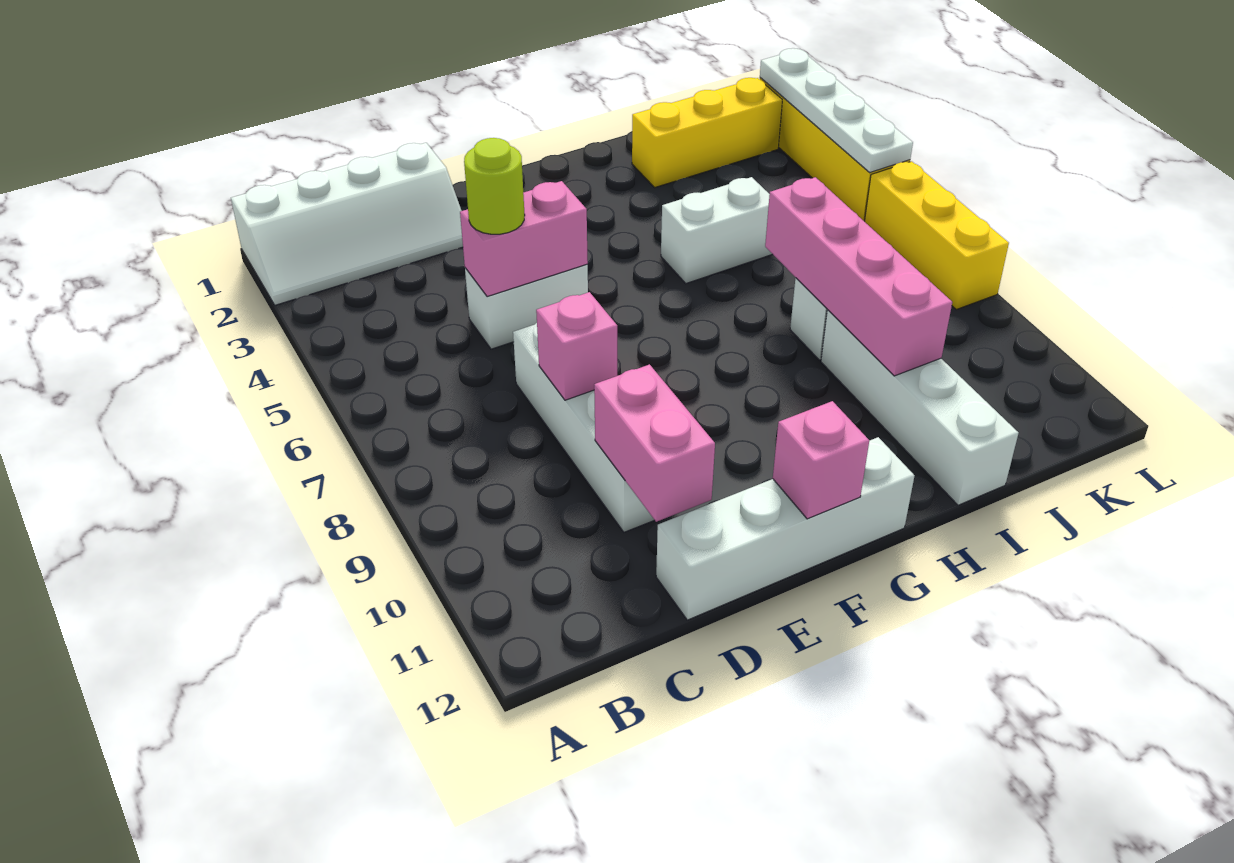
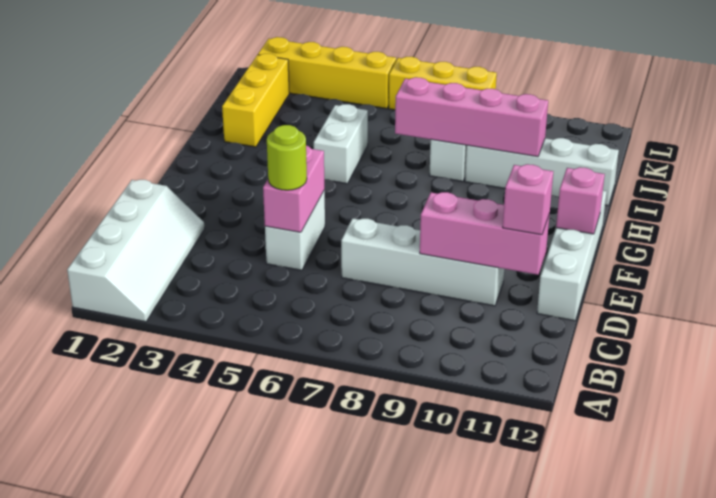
pink brick D8 level 2 -> pink brick D11 level 3
pink brick D10:D11 level 2 -> pink brick D9:D11 level 2
white plate L2:L5 level 2 -> none

